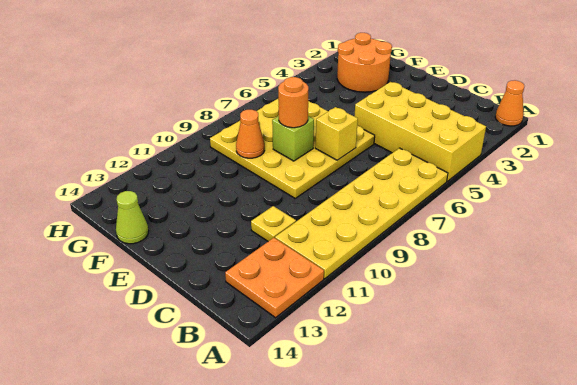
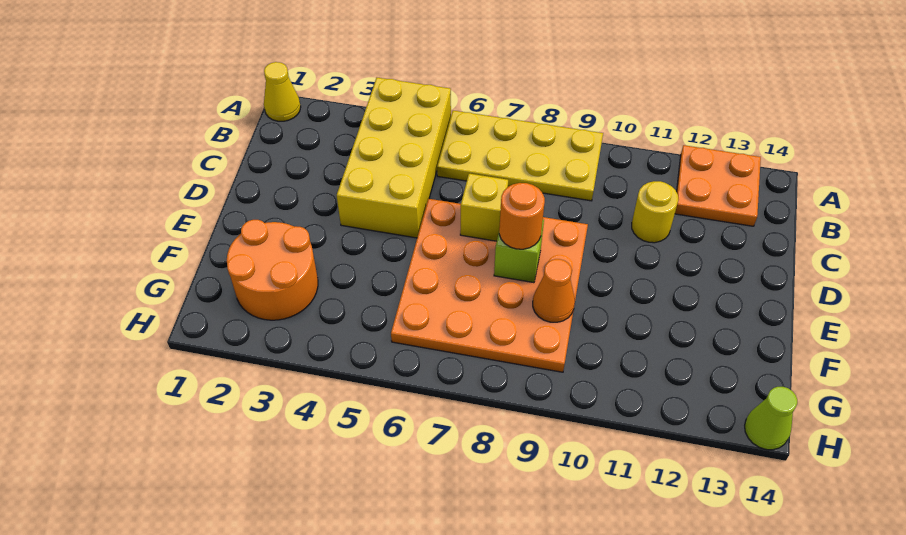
orange cone A1 level 1 -> yellow cone A1 level 1
yellow plate A6:B11 level 1 -> yellow plate A6:B9 level 1
yellow plate C11 level 1 -> yellow round brick C11 level 1
yellow plate D6:G9 level 1 -> orange plate D6:G9 level 1
lime cone F14 level 1 -> lime cone H14 level 1

